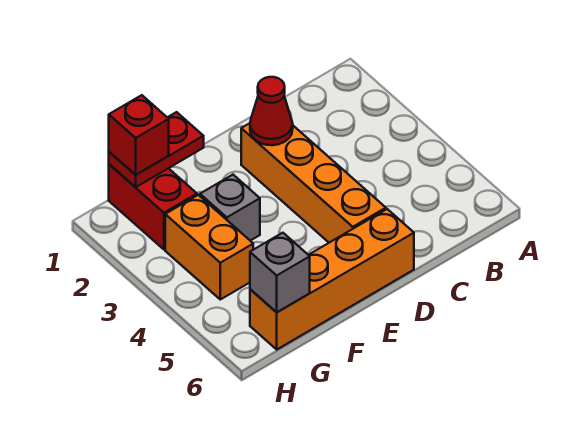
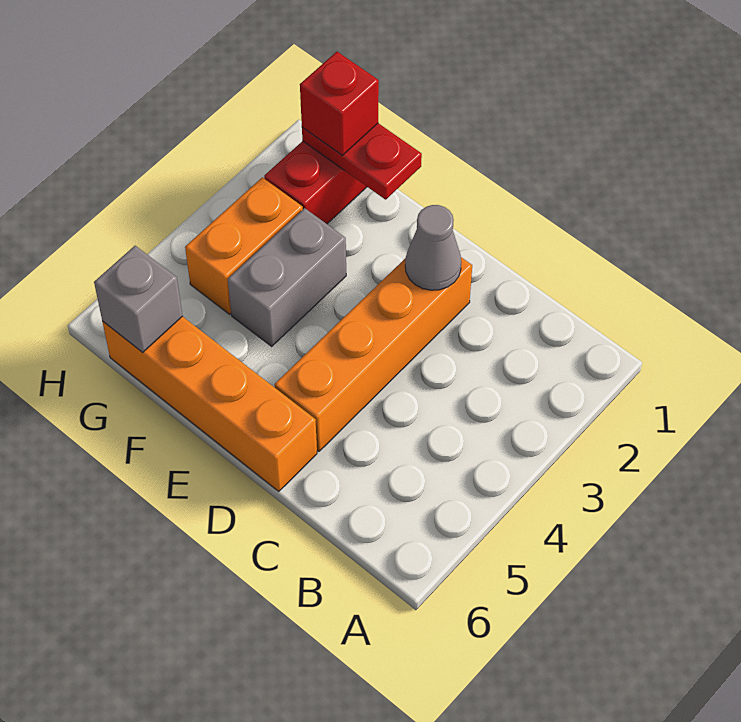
red cone D2 level 2 -> grey cone D2 level 2
grey brick F3 level 1 -> grey brick F3:F4 level 1

